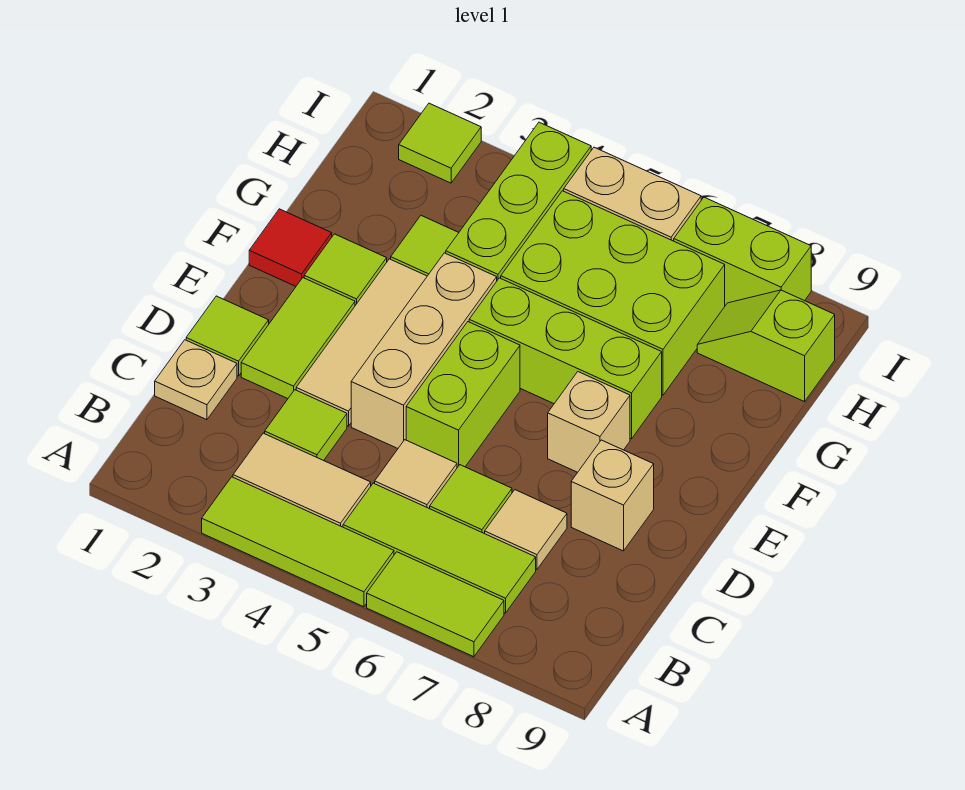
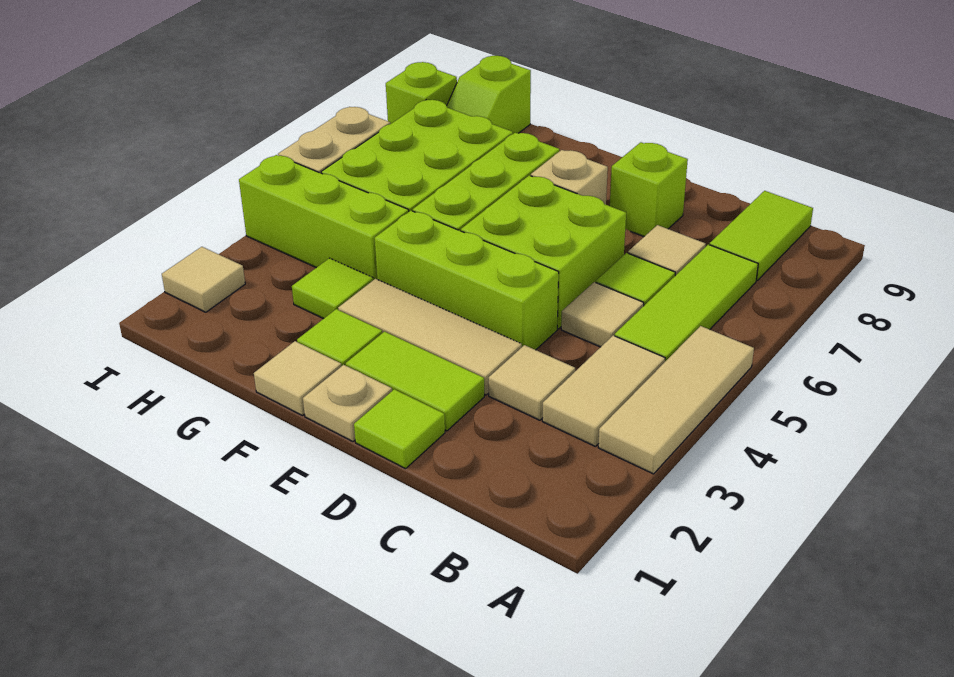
lime tile A3:A5 level 1 -> tan tile A3:A5 level 1
lime tile A6:A7 level 1 -> lime tile B8:B9 level 1
tan plate C1 level 1 -> tan plate E1 level 1
lime tile C3 level 1 -> tan tile C3 level 1
tan brick D4:F4 level 1 -> lime brick D4:F4 level 1
lime brick D5:E5 level 1 -> lime brick D5:E6 level 1
tan brick D8 level 1 -> lime brick D8 level 1
red tile F1 level 1 -> tan tile F1 level 1
lime tile I2 level 1 -> tan tile I2 level 1
lime brick I7:I8 level 1 -> lime brick I8 level 1

